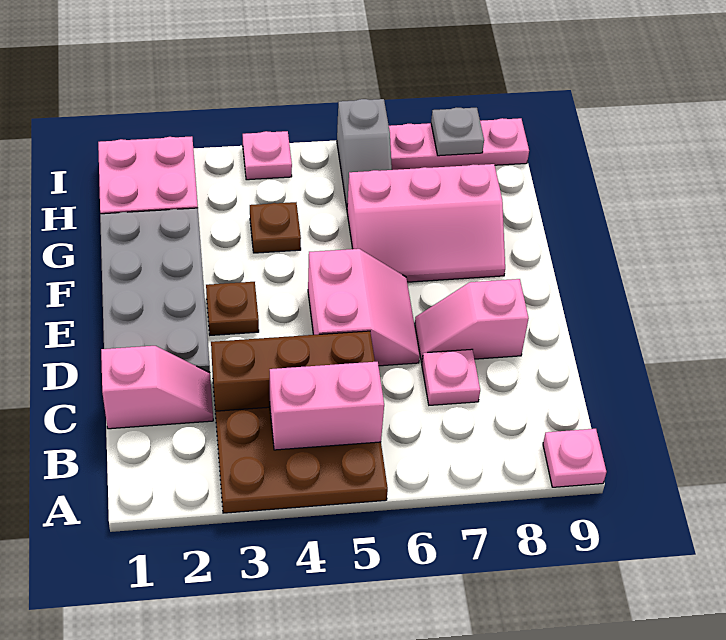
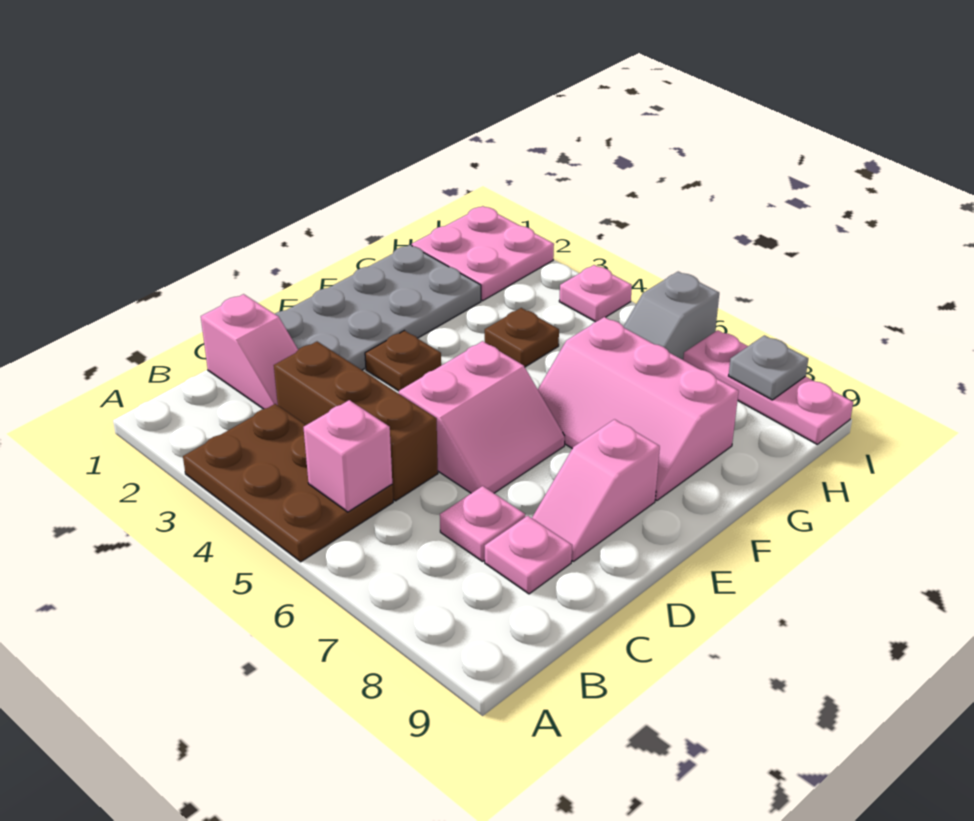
pink plate A9 level 1 -> pink plate C8 level 1
pink brick B4:B5 level 2 -> pink brick B5 level 2
pink slope D7:D8 level 1 top 8 -> pink slope D8:E8 level 1 top E

